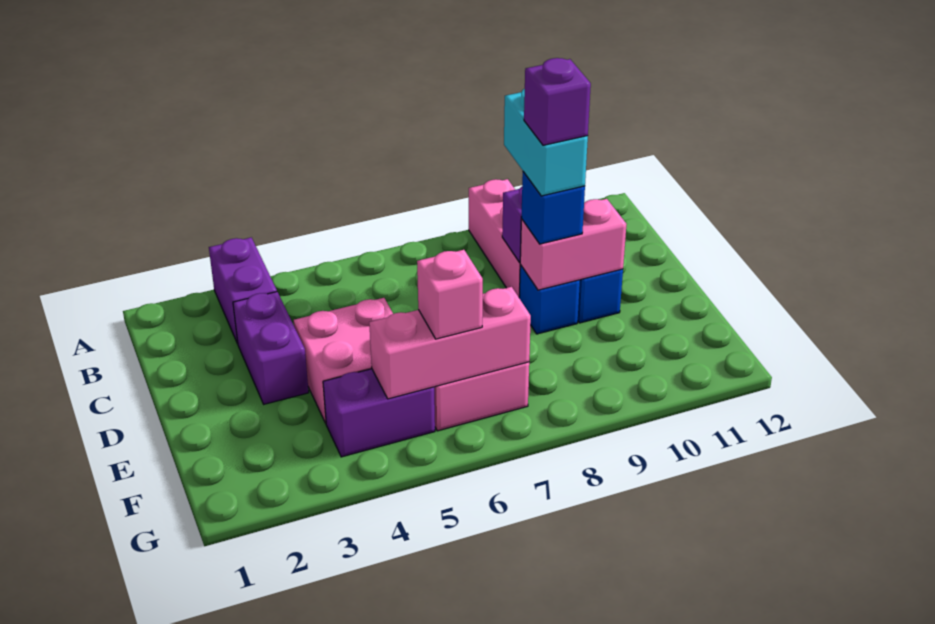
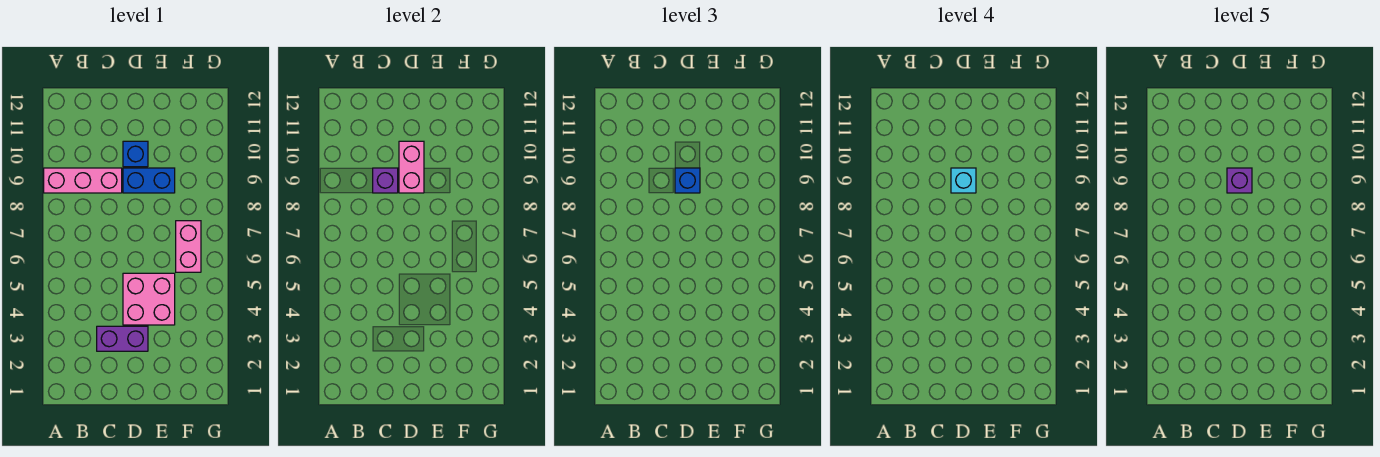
purple brick A3:B3 level 1 -> none
cyan brick C9:D9 level 4 -> cyan brick D9 level 4
blue brick D9 level 1 -> blue brick D9:E9 level 1
purple brick F4:F5 level 1 -> none
pink brick F5:F7 level 2 -> none
pink brick F6 level 3 -> none

